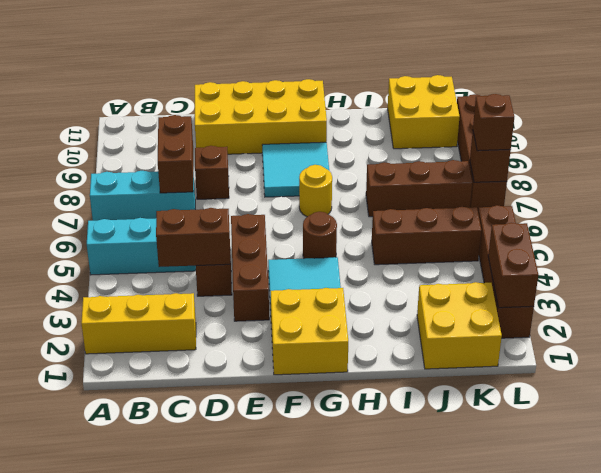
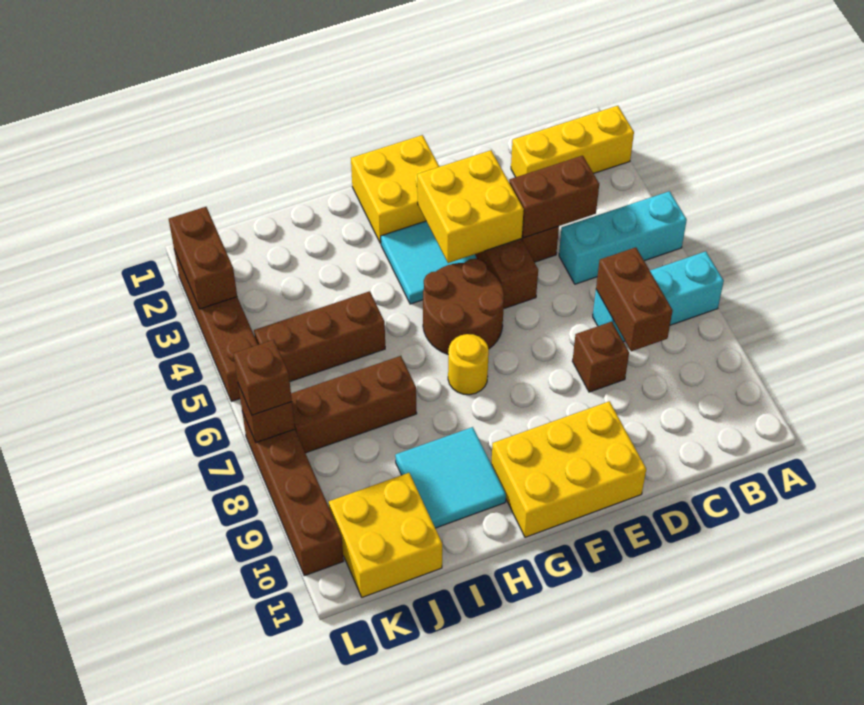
yellow brick D10:G11 level 1 -> yellow brick E10:G11 level 1
cyan tile F8:G9 level 1 -> cyan tile H9:I10 level 1
brown round brick G5 level 1 -> brown round brick F5:G6 level 1
yellow brick J1:K2 level 1 -> yellow brick E3:F4 level 2

